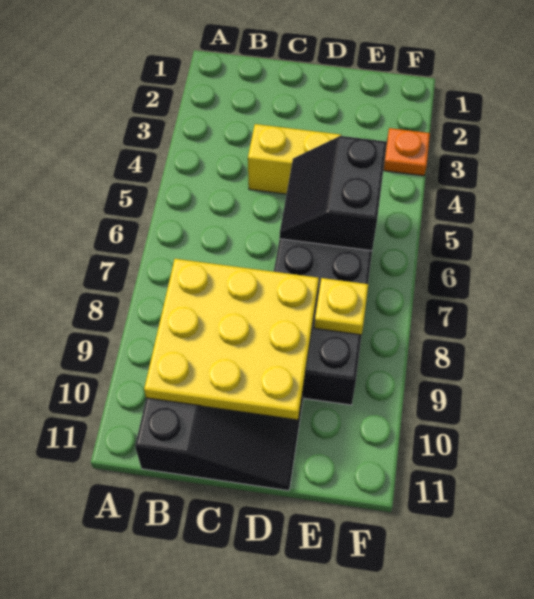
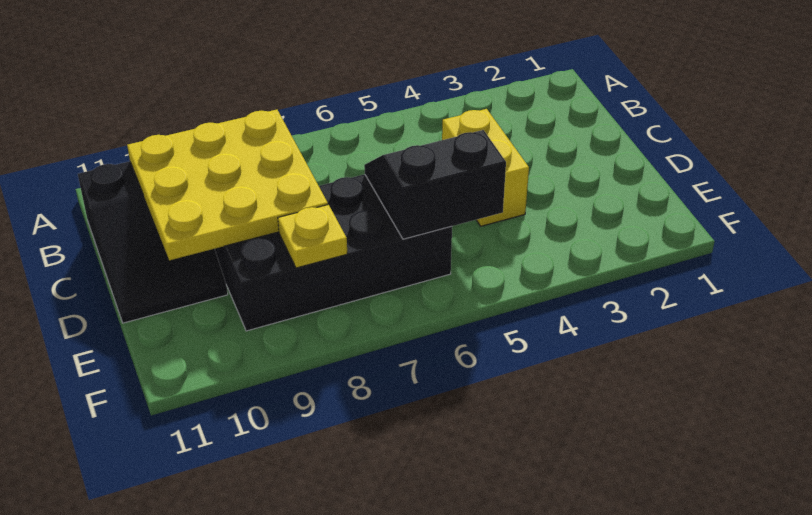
orange plate F3 level 1 -> none

